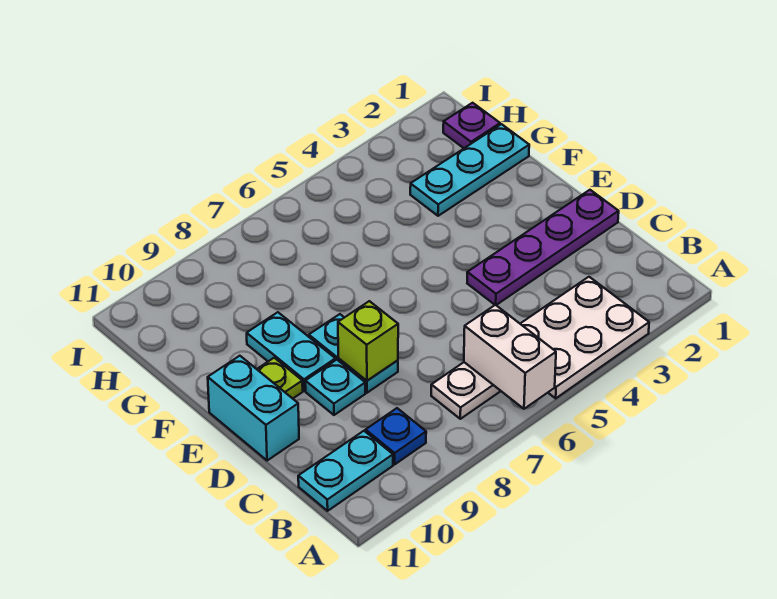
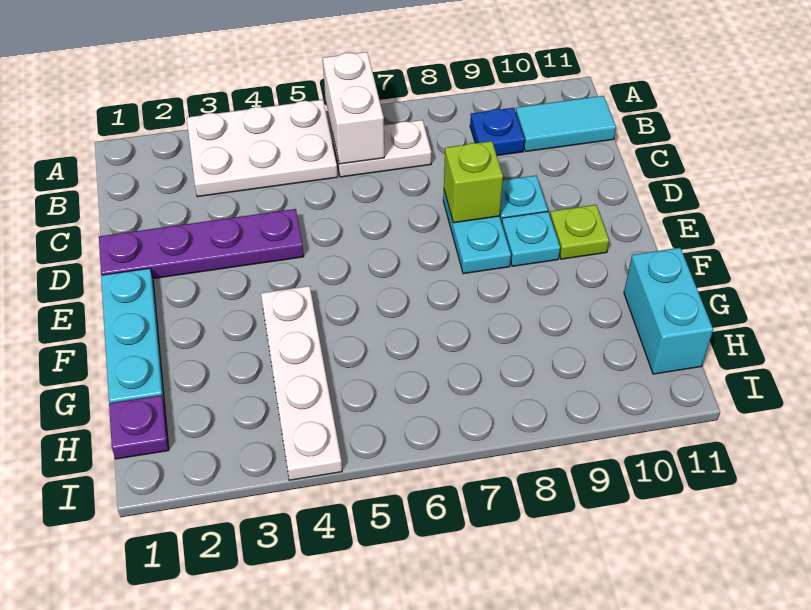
cyan plate B10:B11 level 1 -> cyan tile B10:B11 level 1
cyan brick D11:E11 level 1 -> cyan brick G11:H11 level 1
cyan plate E9:F9 level 1 -> cyan plate E9 level 1
none -> white plate F4:I4 level 1
cyan plate G1:G3 level 1 -> cyan plate E1:G1 level 1

